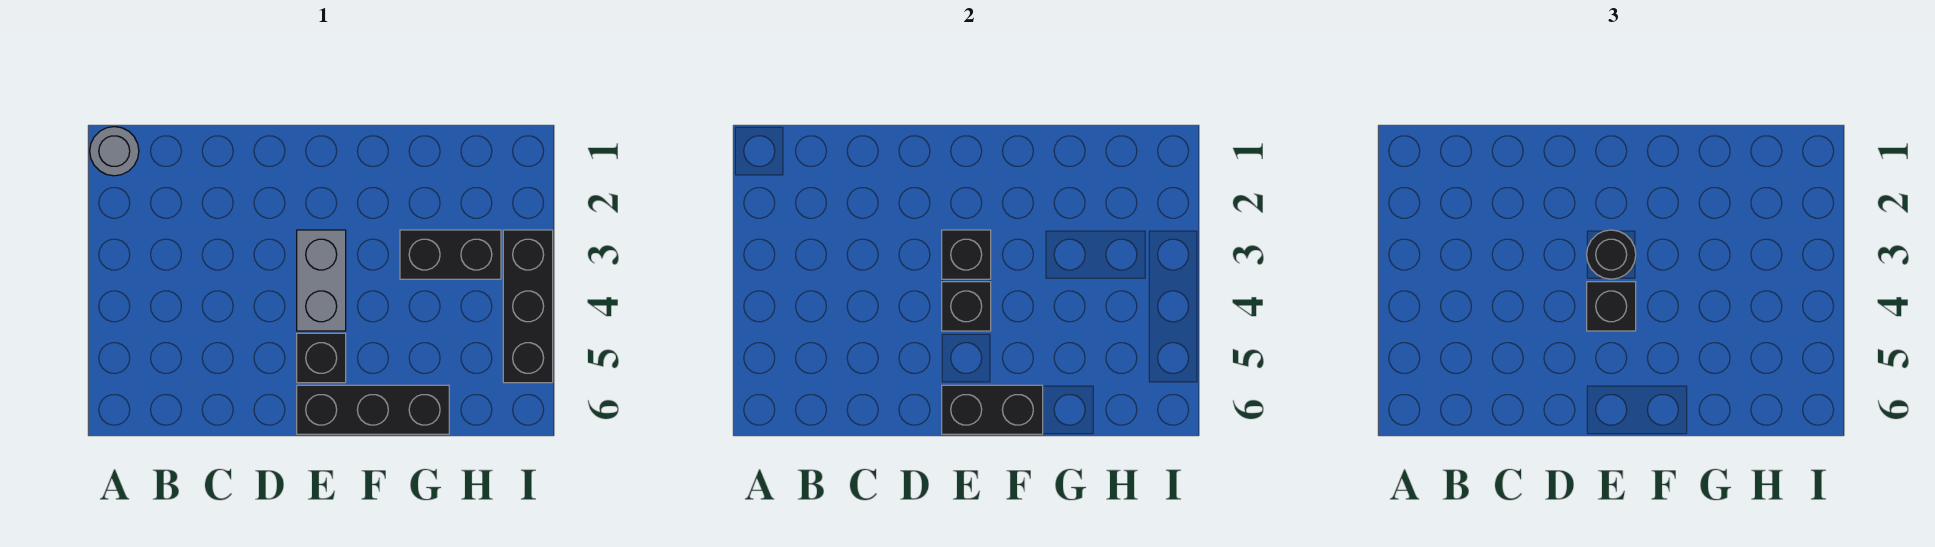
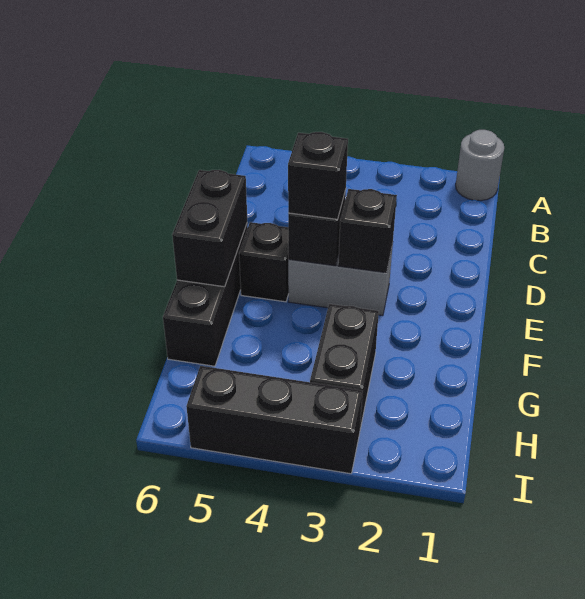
black round brick E3 level 3 -> none

